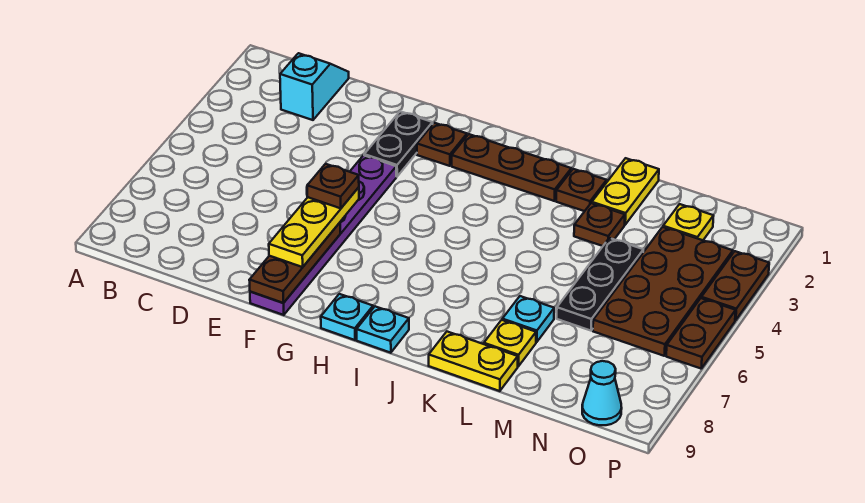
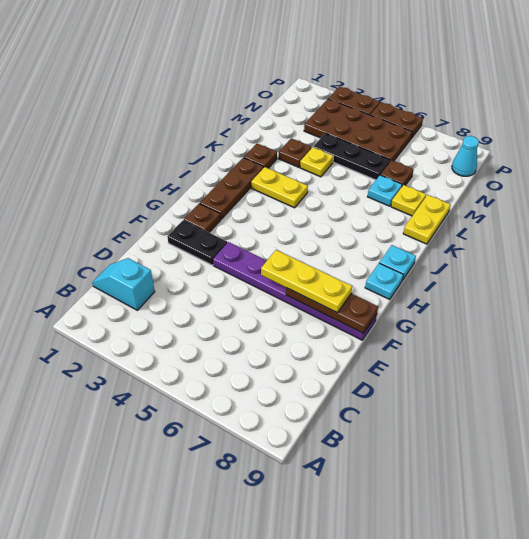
brown plate F6 level 4 -> brown plate M7 level 1
yellow plate L1:L2 level 1 -> yellow plate J3:J4 level 1
yellow plate N2 level 1 -> yellow plate L4 level 1

